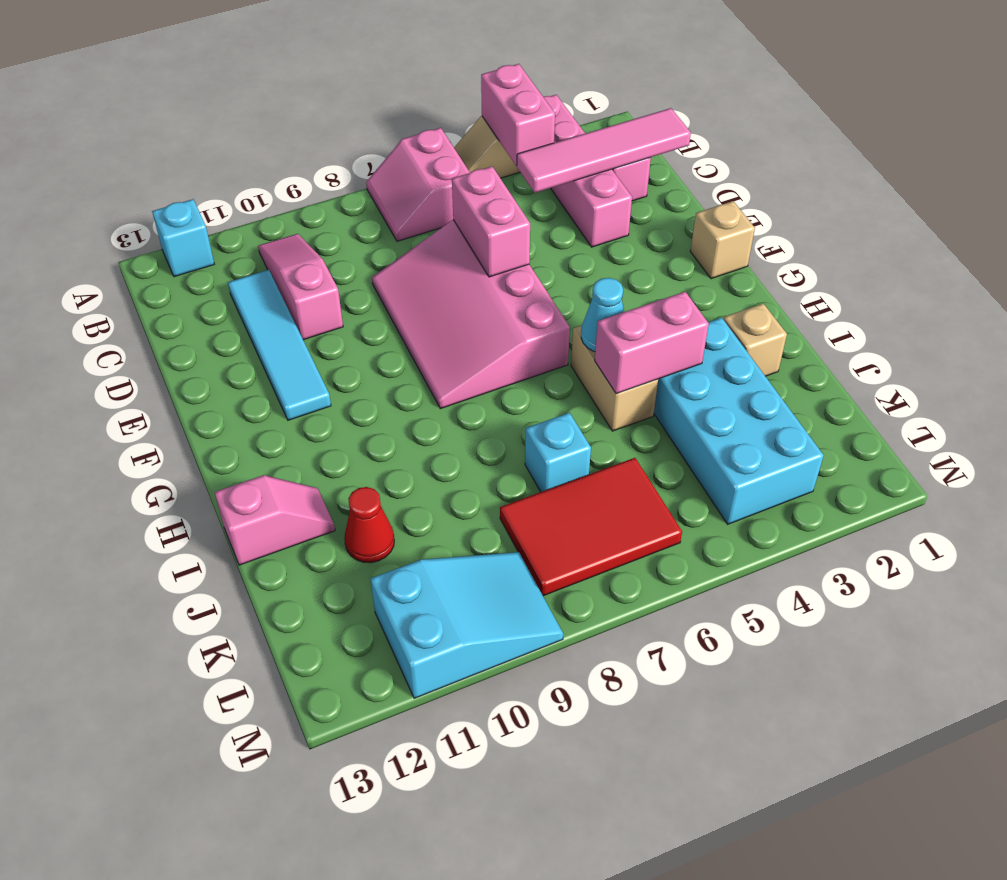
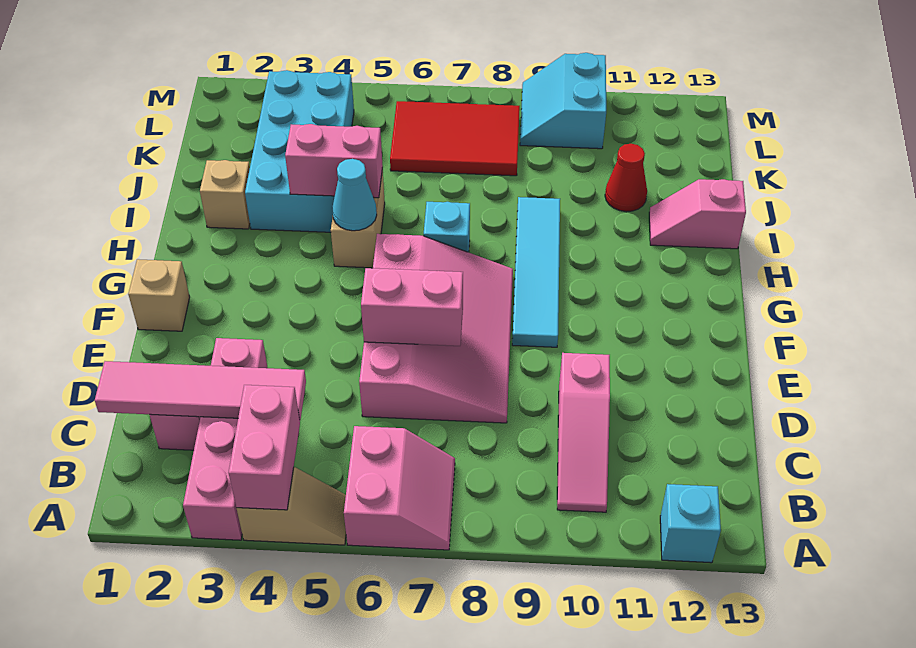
cyan tile C11:F11 level 1 -> cyan tile F9:I9 level 1
pink brick D6:E6 level 2 -> pink brick E6:E7 level 2
cyan brick J7 level 1 -> cyan brick H7 level 1
cyan slope L9:M11 level 1 top 11 -> cyan slope L9:M10 level 1 top 10

